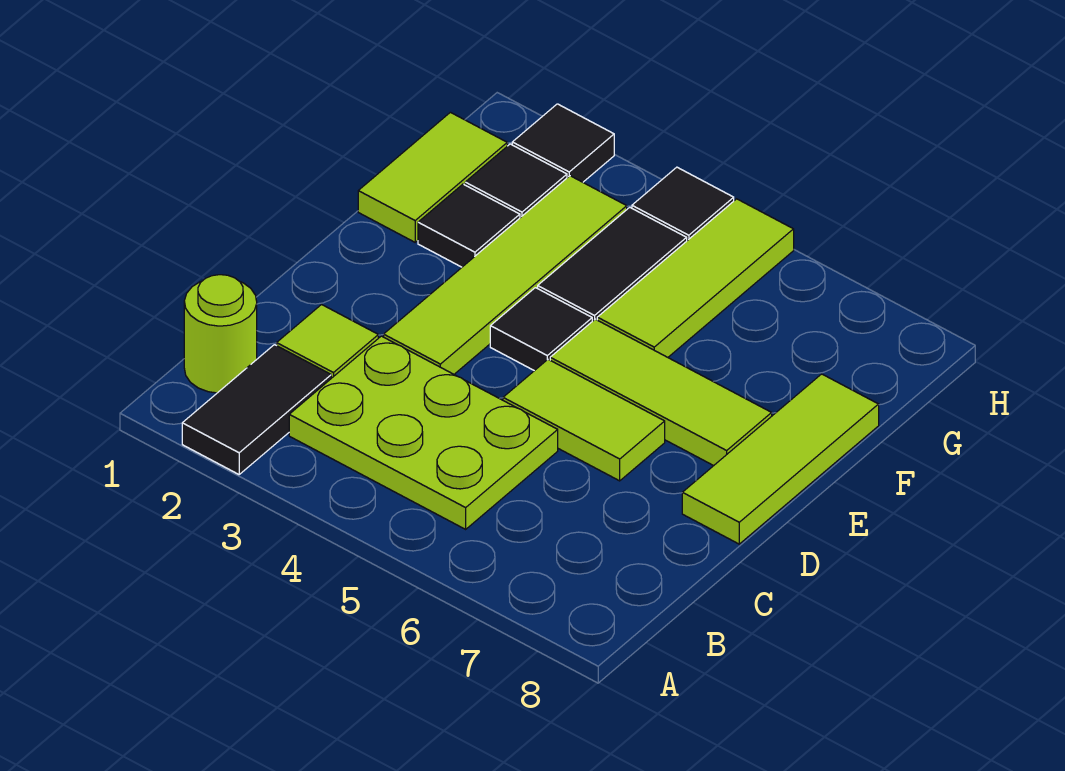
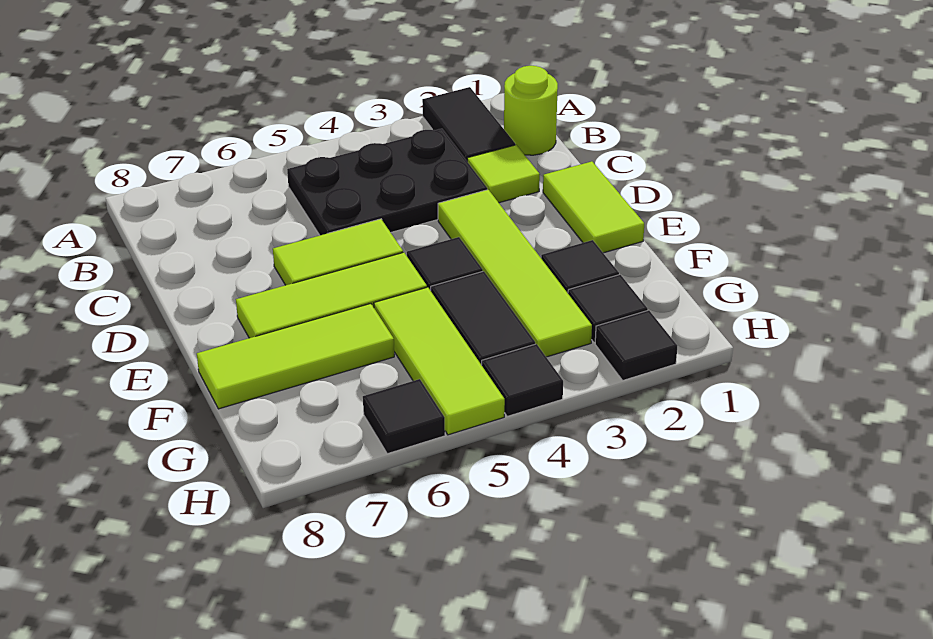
lime plate B3:C5 level 1 -> black plate B3:C5 level 1
lime tile D8:F8 level 1 -> lime tile F6:F8 level 1
lime tile F1:G1 level 1 -> lime tile D1:E1 level 1
none -> black tile H6 level 1

